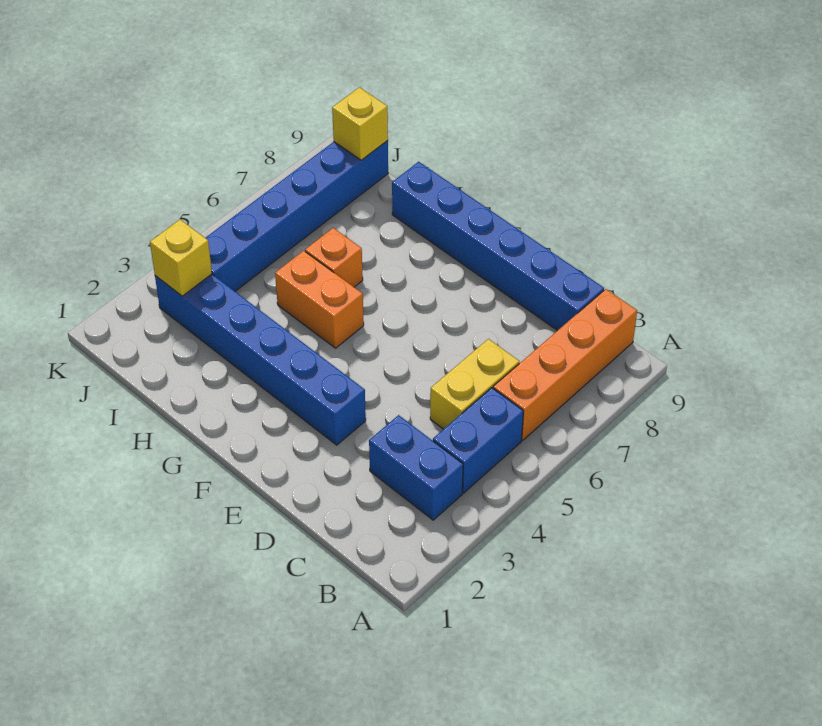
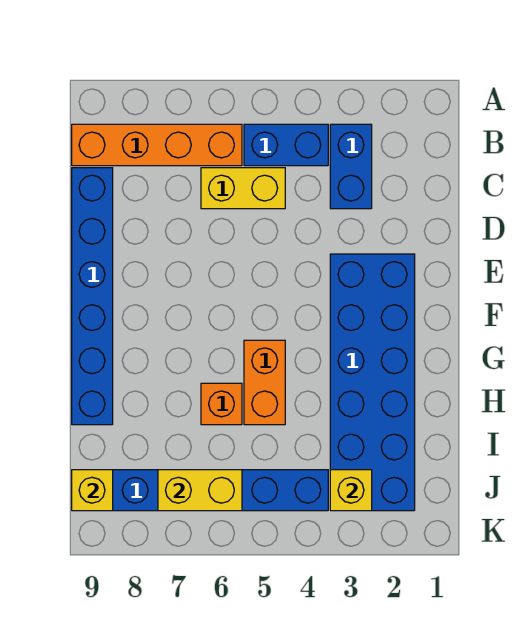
blue brick E3:J3 level 1 -> blue brick E2:J3 level 1
none -> yellow brick J6:J7 level 2

